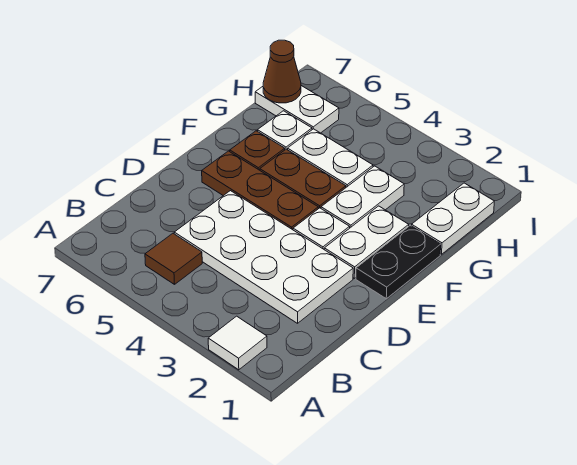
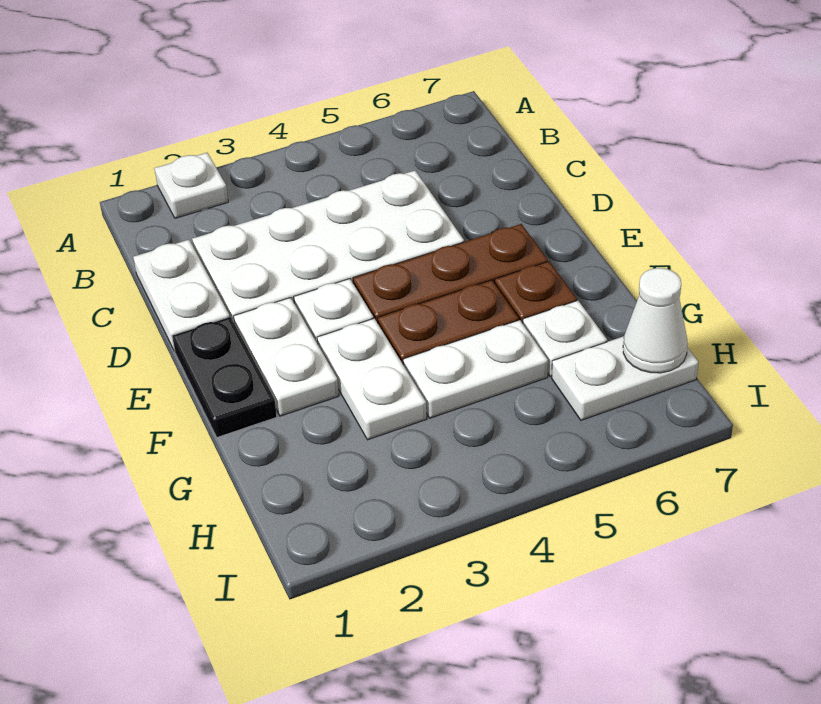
white tile A2 level 1 -> white plate A2 level 1
brown tile B5 level 1 -> none
white plate G1:H1 level 1 -> white plate C1:D1 level 1
brown cone H7 level 2 -> white cone H7 level 2

